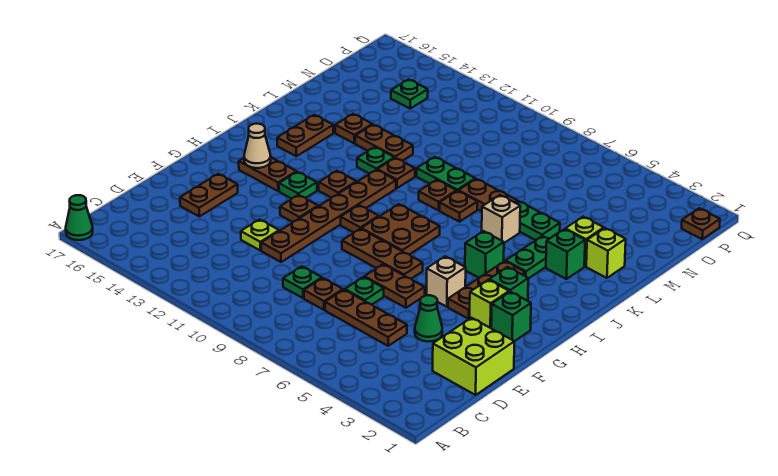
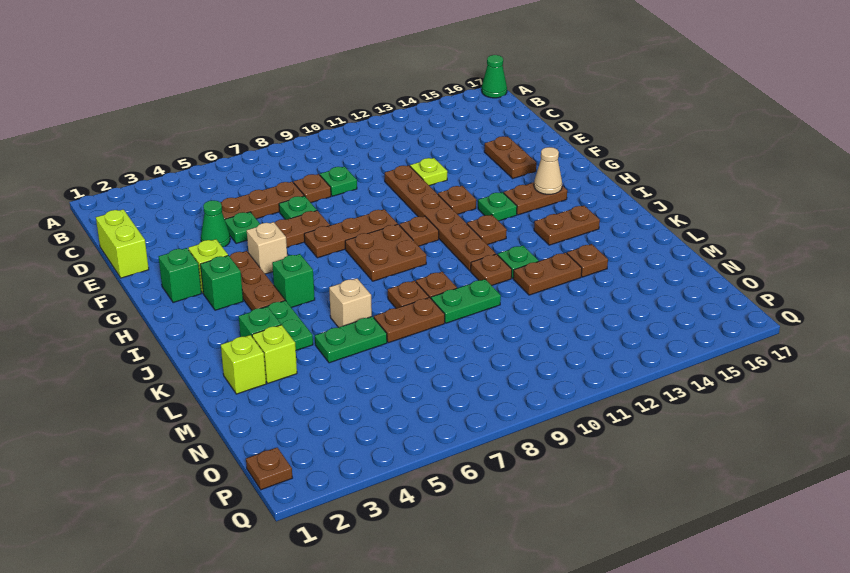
lime brick D1:E2 level 1 -> lime brick D1:E1 level 1
brown plate J15:K15 level 1 -> brown plate J14:J15 level 1
green plate O14 level 1 -> green plate E5 level 1

